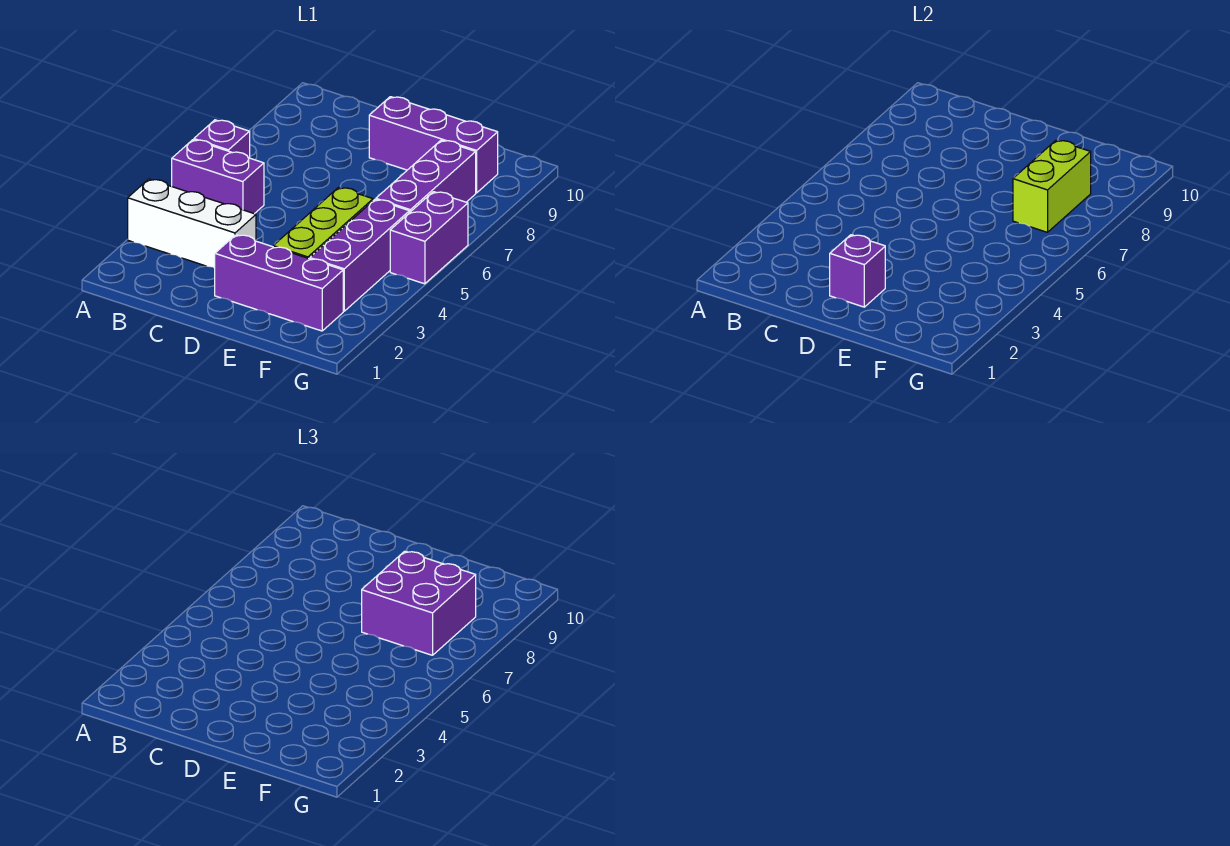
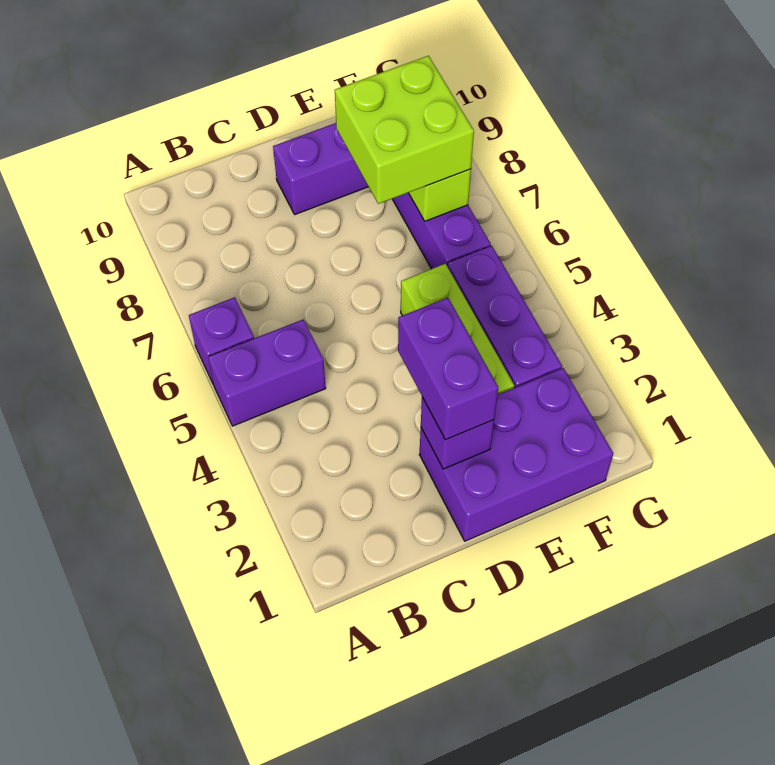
white brick A3:C3 level 1 -> none
purple brick D2:F2 level 1 -> purple brick D1:F2 level 1
purple brick E7:F8 level 3 -> lime brick E7:F8 level 3
purple brick G5:G6 level 1 -> purple brick D2:D3 level 3

